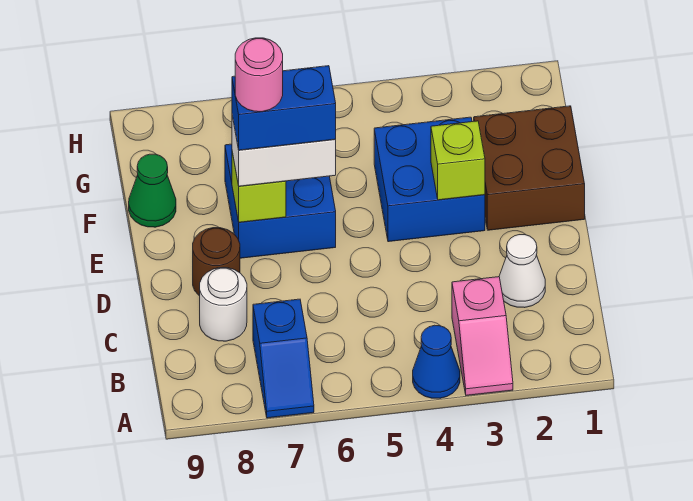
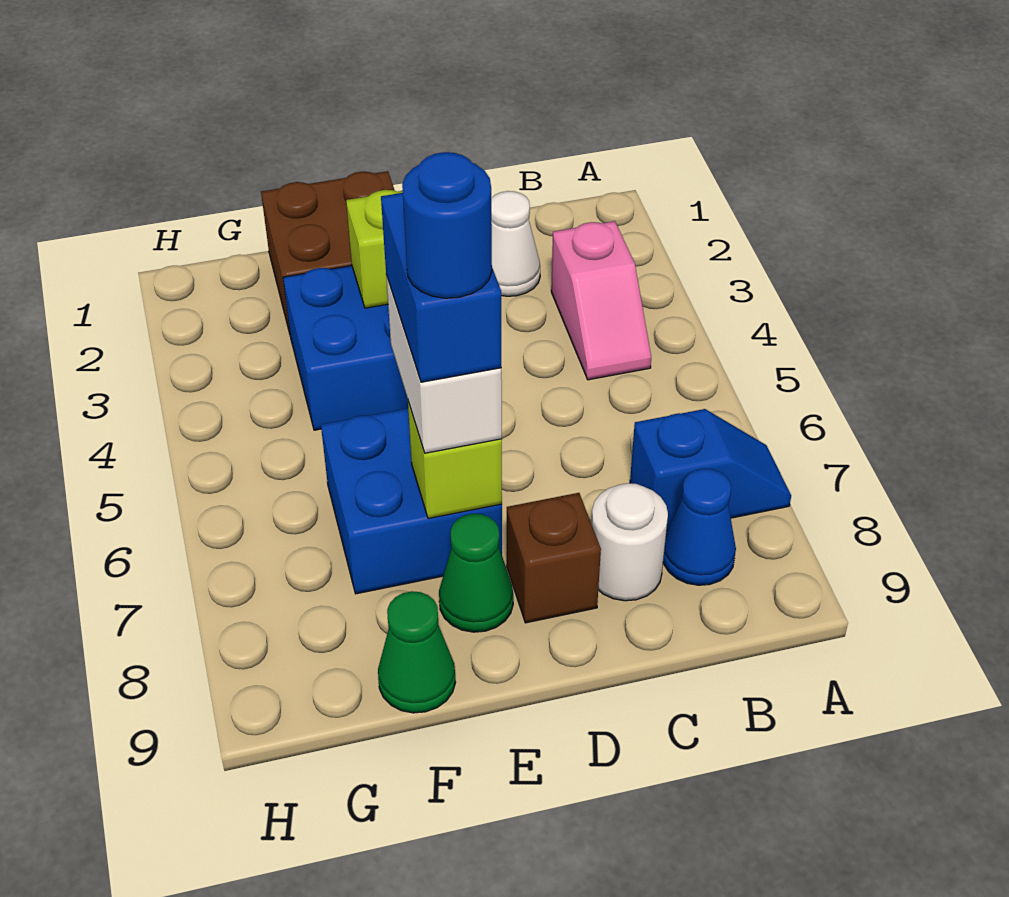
pink slope A3:B3 level 1 top B -> pink slope B3:B4 level 1 top 3
blue cone A4 level 1 -> blue cone B8 level 1
brown round brick D8 level 1 -> brown brick D8 level 1
pink round brick E7 level 5 -> blue round brick E7 level 5
none -> green cone E8 level 1

